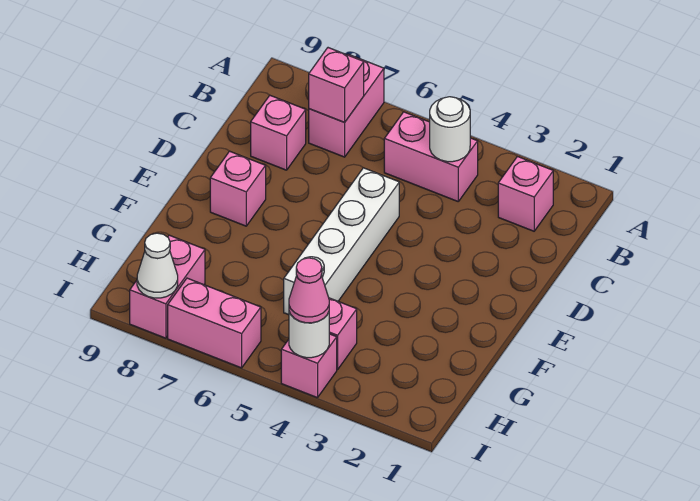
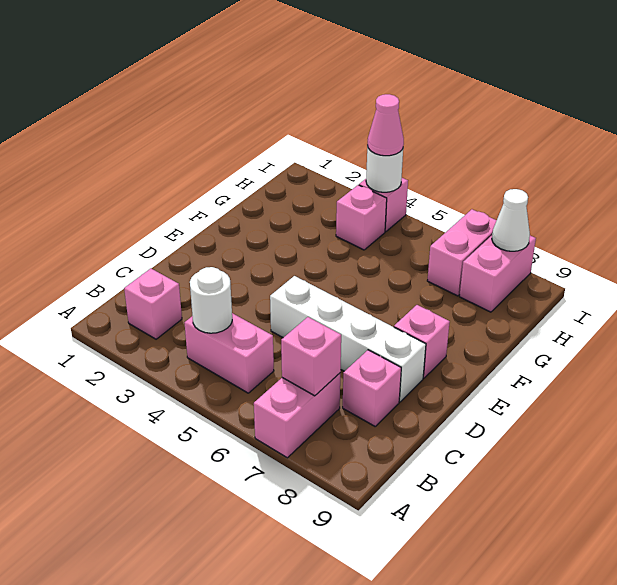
white brick D5:G5 level 1 -> white brick D5:D8 level 1
pink brick I6:I7 level 1 -> pink brick H7:I7 level 1

